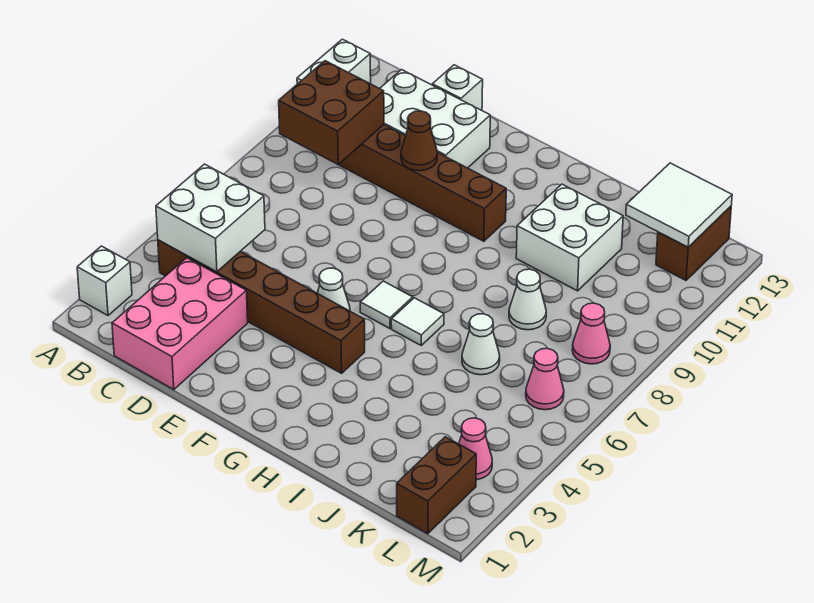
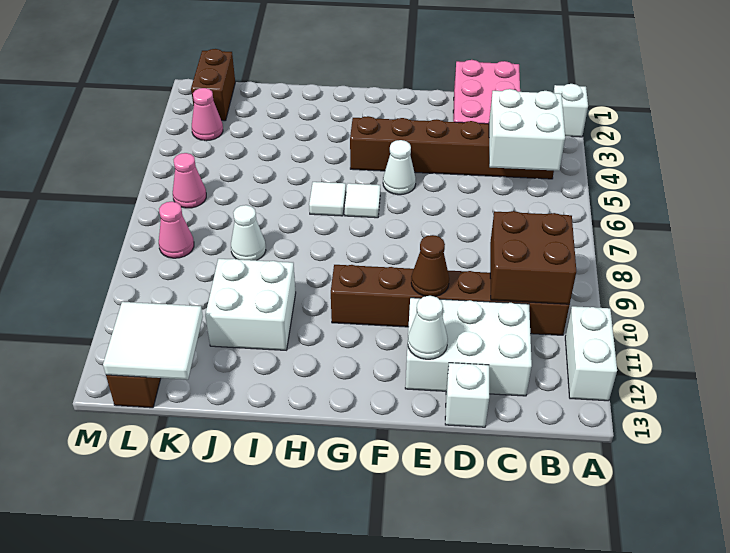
white cone J6 level 1 -> white cone E12 level 2

